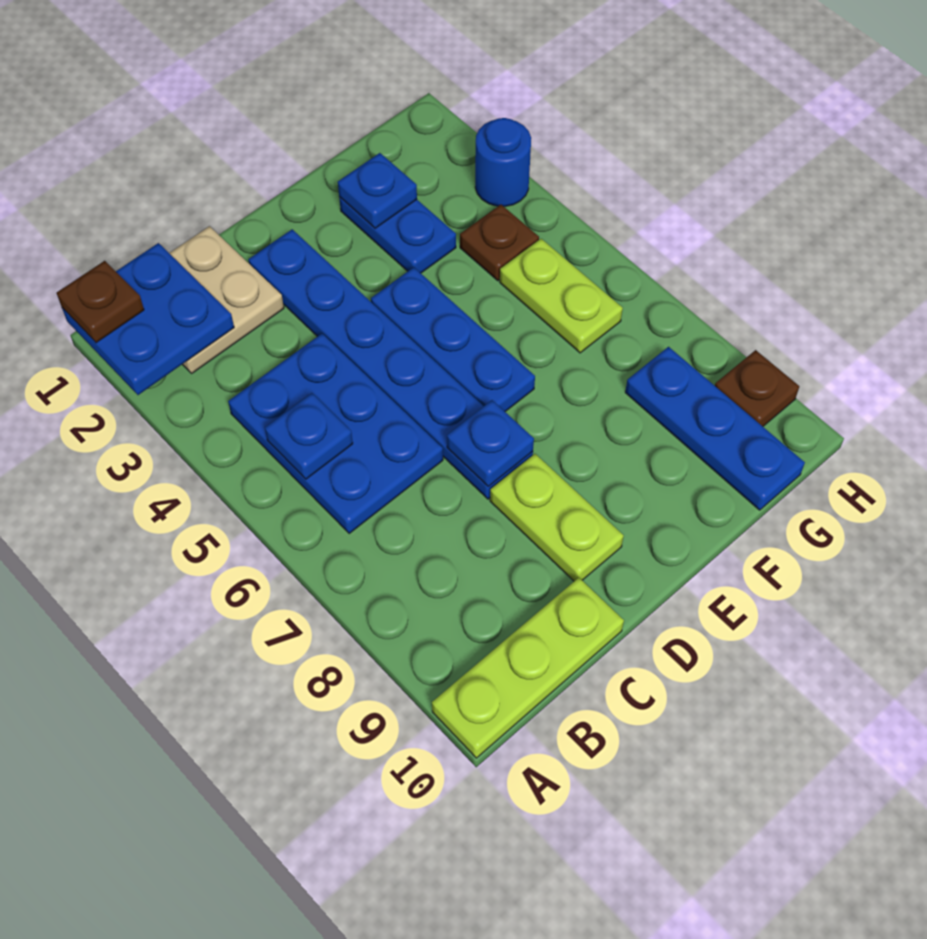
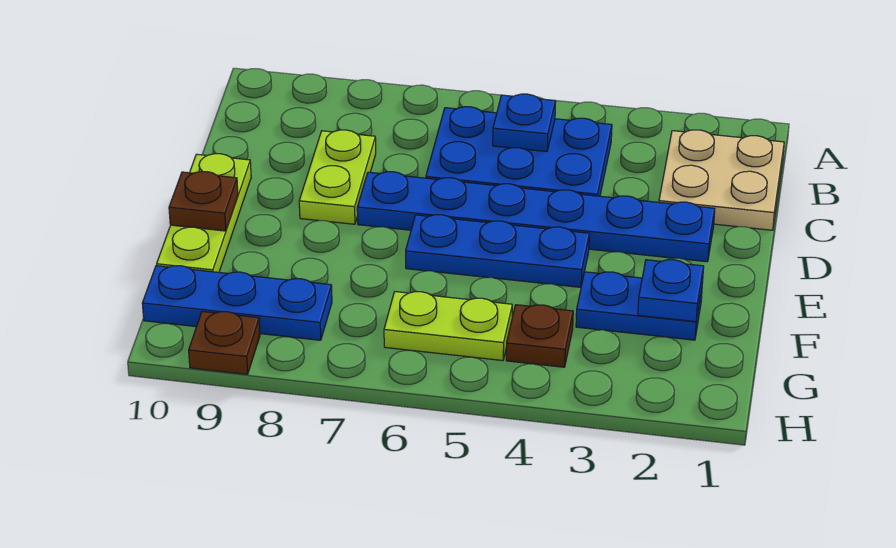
blue plate A1:B2 level 2 -> none
brown plate A1 level 3 -> brown plate E10 level 2
lime plate A10:C10 level 1 -> lime plate D10:F10 level 1
blue plate D7 level 2 -> none
lime plate D8:D9 level 1 -> lime plate C8:D8 level 1
blue round brick H3 level 1 -> none

